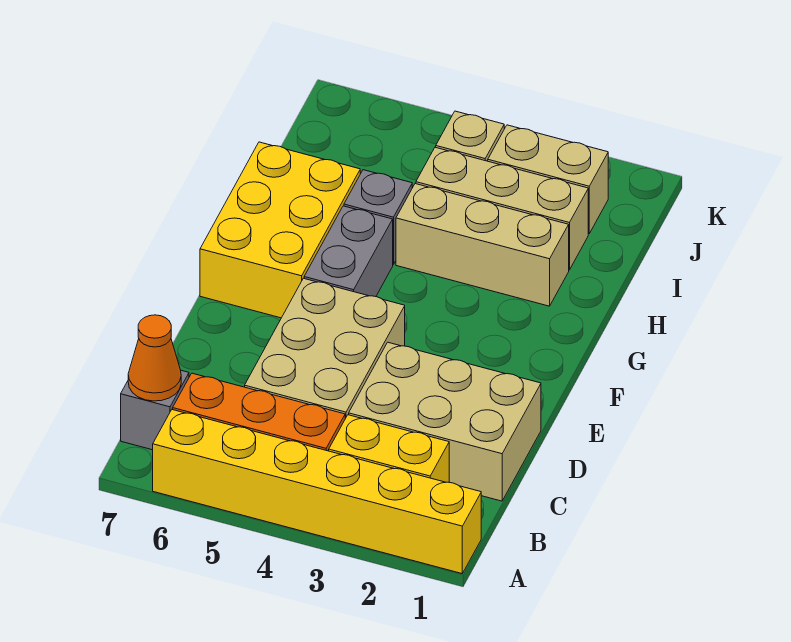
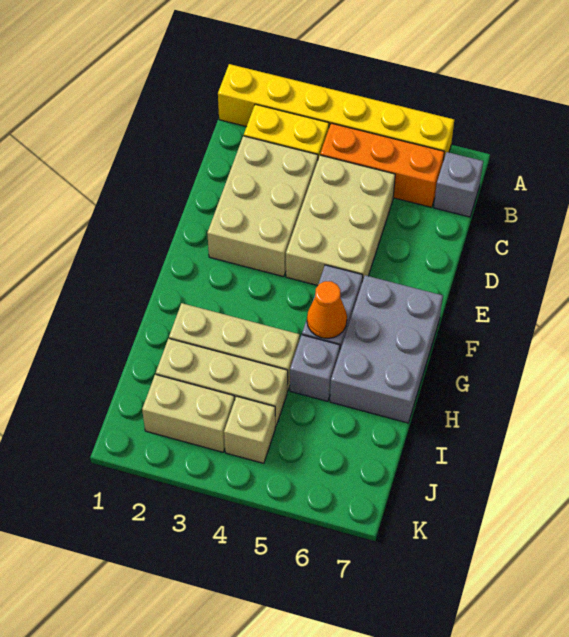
orange cone B7 level 2 -> orange cone G5 level 2
tan brick C1:D3 level 1 -> tan brick C2:E3 level 1
yellow brick F6:H7 level 1 -> grey brick F6:H7 level 1

